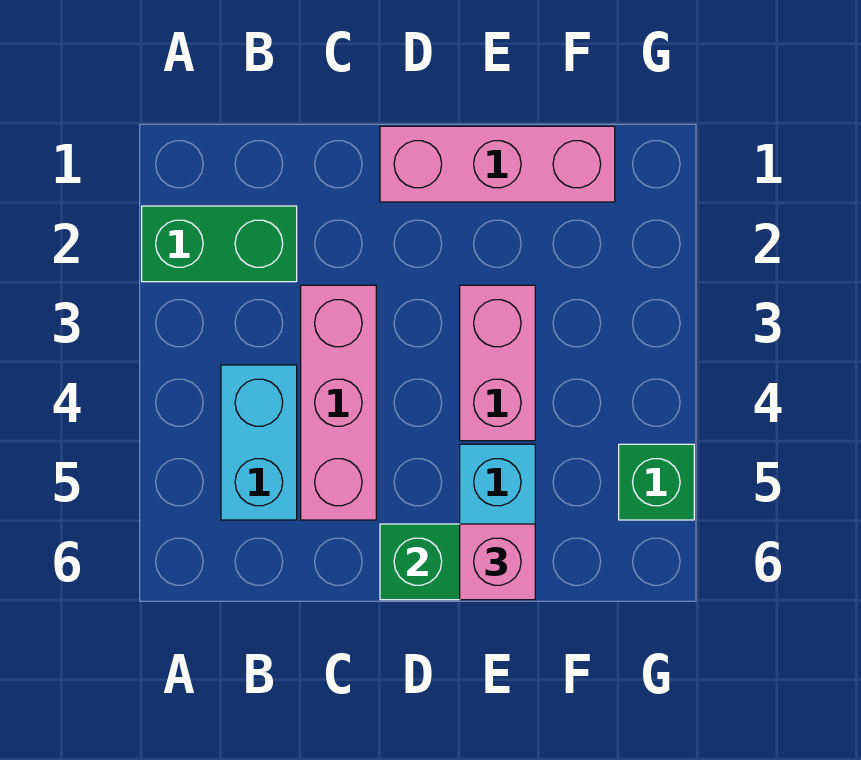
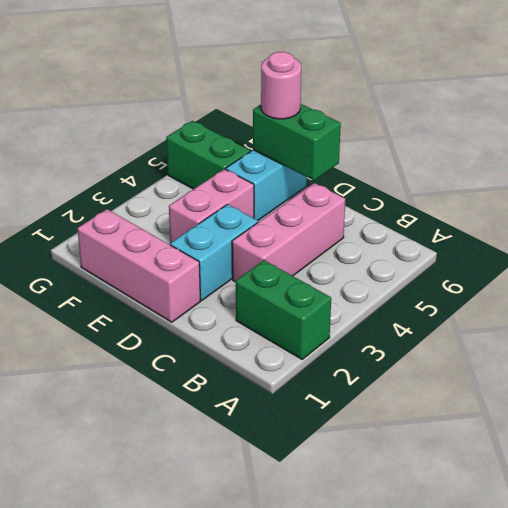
cyan brick B4:B5 level 1 -> cyan brick D2:D3 level 1
pink brick E6 level 3 -> pink round brick E6 level 3
green brick G5 level 1 -> green brick F5:G5 level 1

